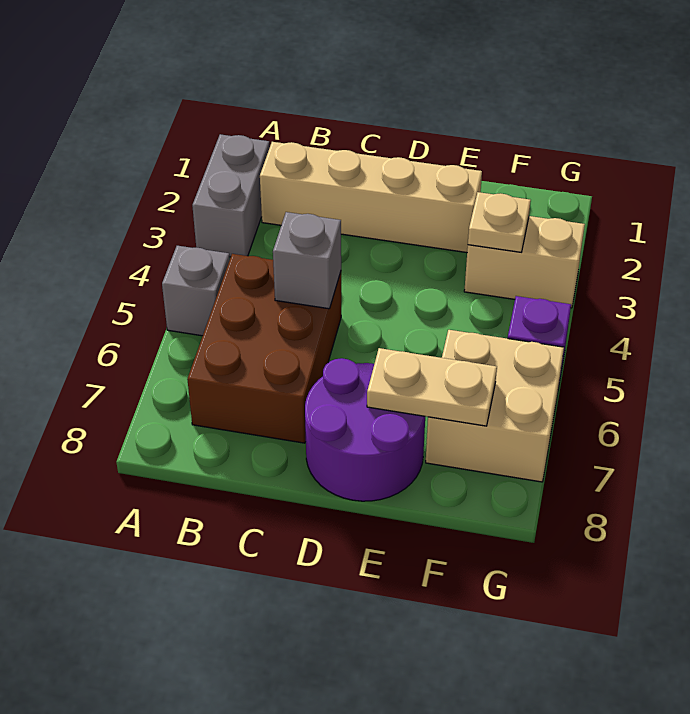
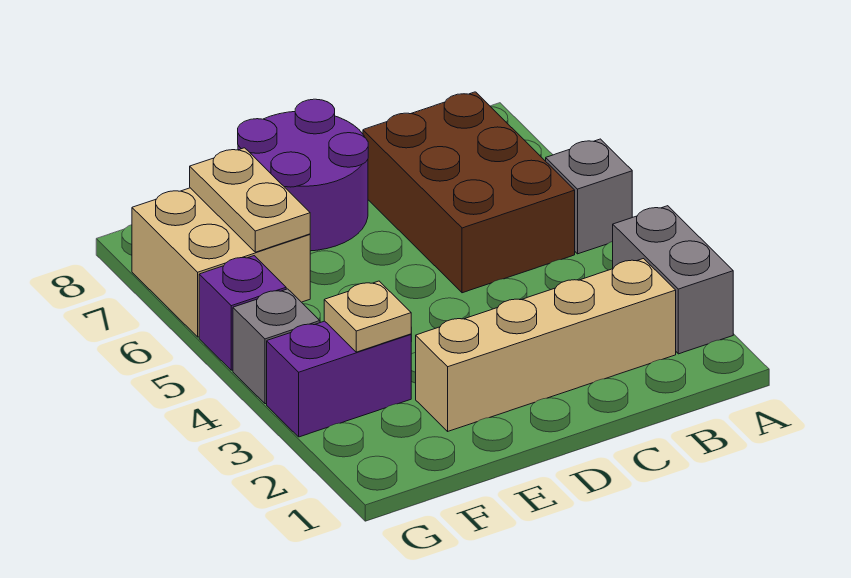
grey brick C5 level 2 -> grey brick G4 level 1
tan plate E7:F7 level 2 -> tan plate F6:F7 level 2
tan brick F3:G3 level 1 -> purple brick F3:G3 level 1

